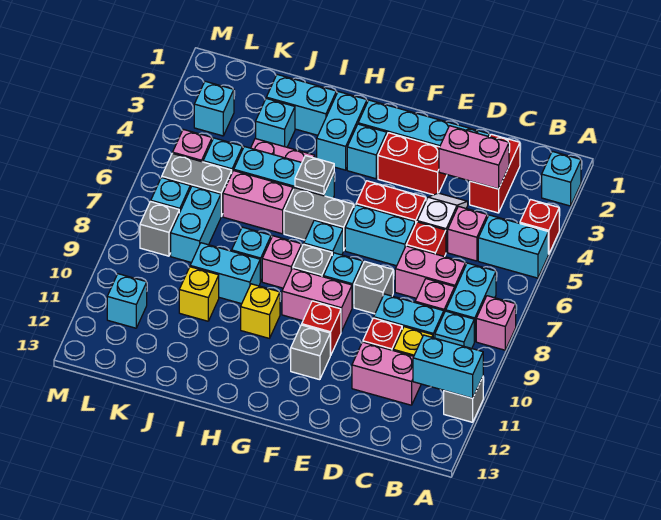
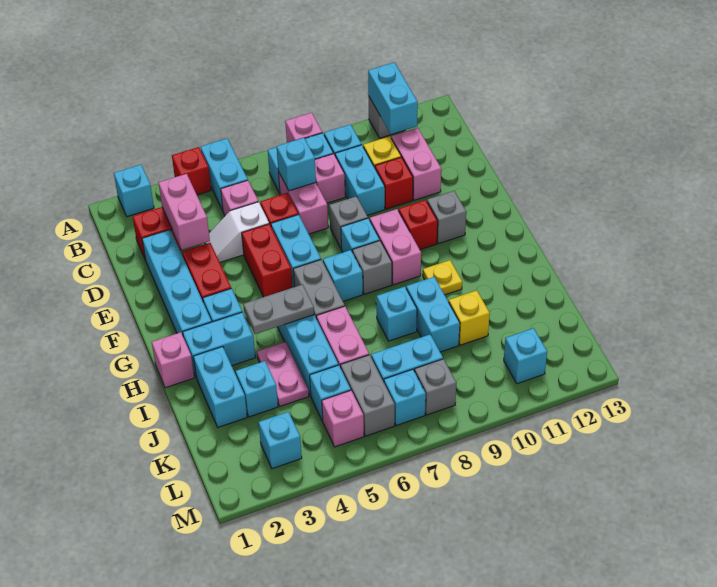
none -> cyan brick C7 level 2
grey plate H5 level 2 -> grey plate H4:H5 level 2
pink brick H8 level 1 -> pink brick H1 level 1
yellow brick H10 level 1 -> yellow plate H10 level 1

